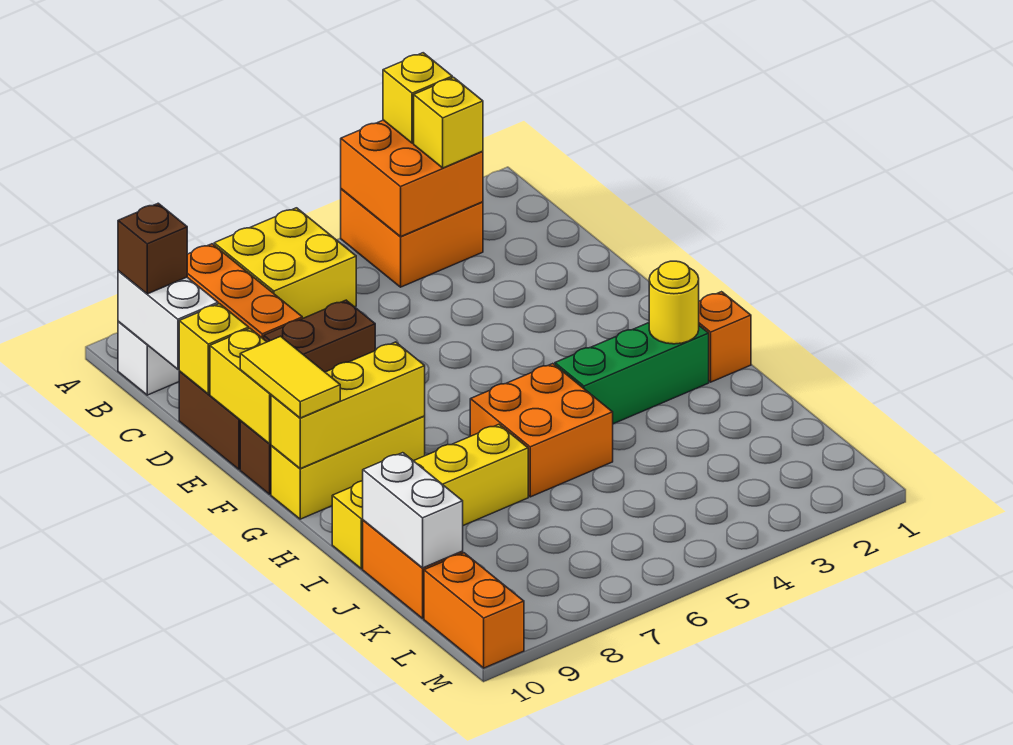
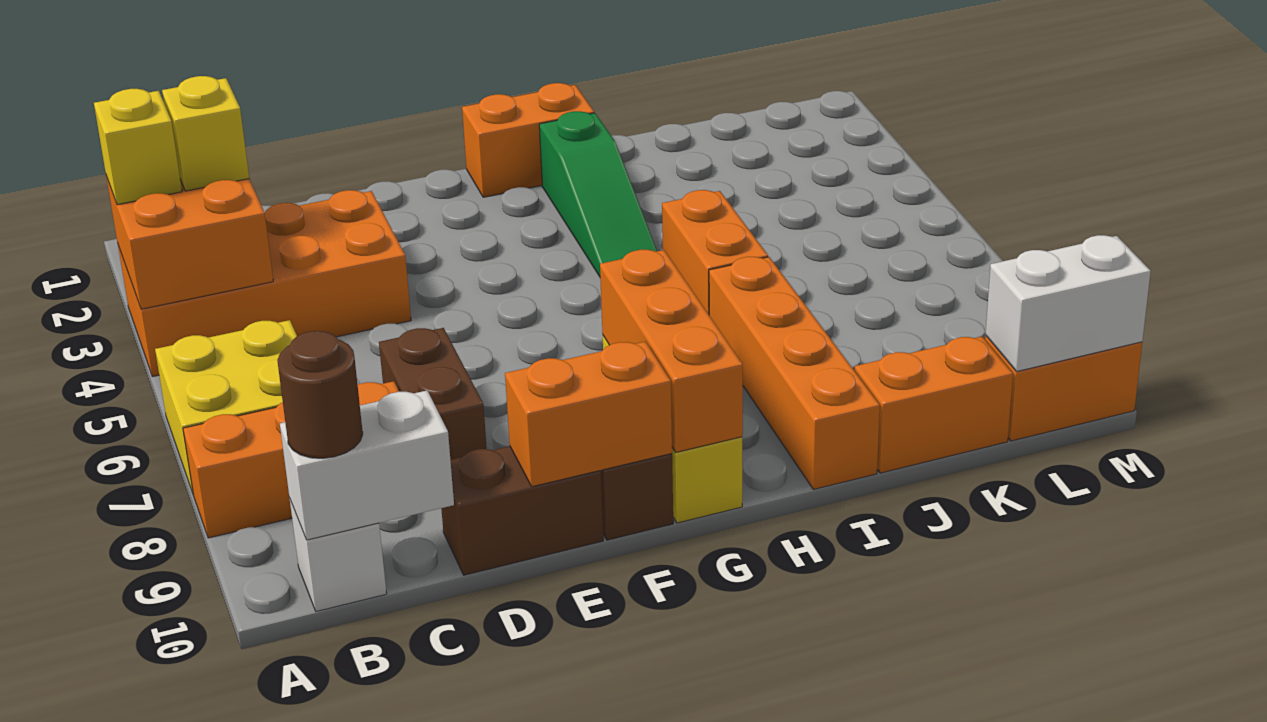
orange brick A3:B4 level 1 -> orange brick A3:D4 level 1
brown brick B10 level 3 -> brown round brick B10 level 3
yellow brick D10 level 2 -> none
yellow brick E10:F10 level 2 -> orange brick E10:F10 level 2
yellow tile F10:G10 level 3 -> none
yellow brick G8:G10 level 2 -> orange brick G8:G10 level 2
orange brick H1 level 1 -> orange brick G1:H1 level 1
green brick H2:H4 level 1 -> green slope H2:H4 level 1 top 2
yellow round brick H2 level 2 -> none
orange brick H5:I6 level 1 -> orange brick I5:I6 level 1
yellow brick I7:I10 level 1 -> orange brick I7:I10 level 1
white brick J10:K10 level 2 -> white brick L10:M10 level 2

